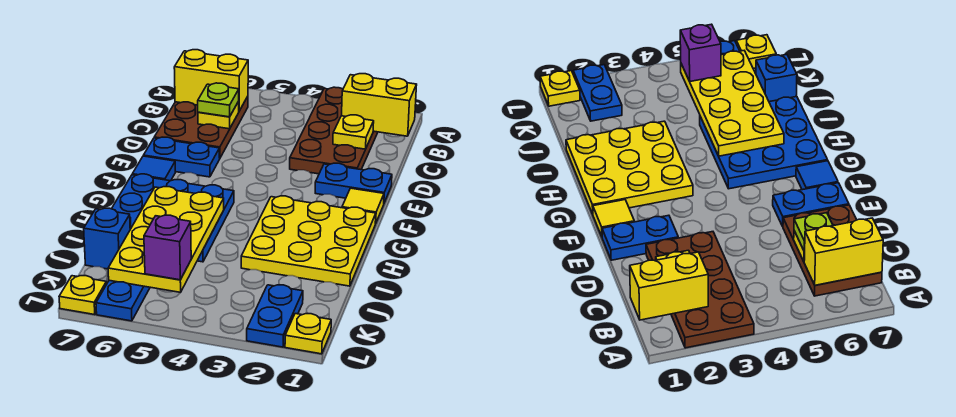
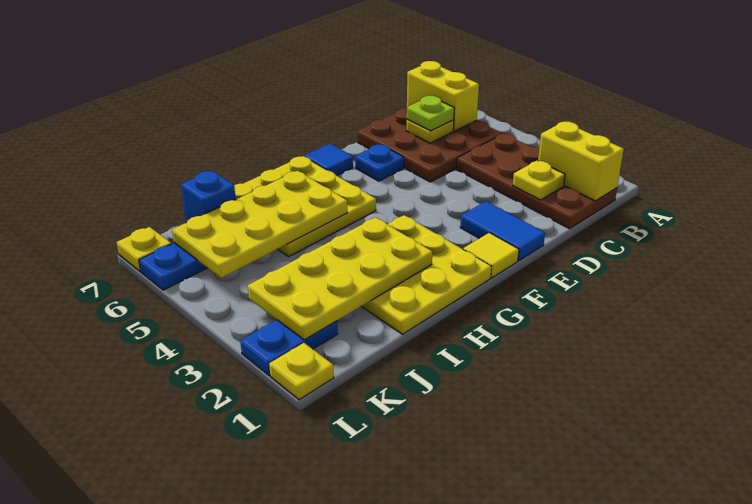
brown plate A2:D3 level 1 -> brown plate B1:C4 level 1
brown plate B6:D7 level 1 -> brown plate B5:D7 level 1
blue plate E1:E2 level 1 -> blue tile E1:E2 level 1
blue plate E6:E7 level 1 -> blue plate E6 level 1
blue plate G5:I7 level 1 -> yellow plate G5:I7 level 1
none -> yellow plate H2:K3 level 2
purple brick K5 level 3 -> none

